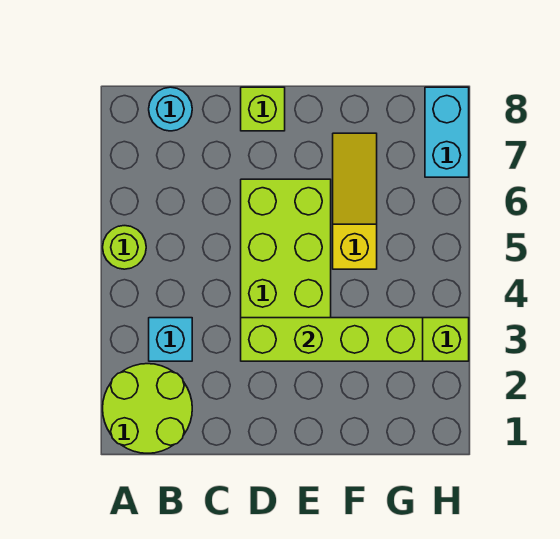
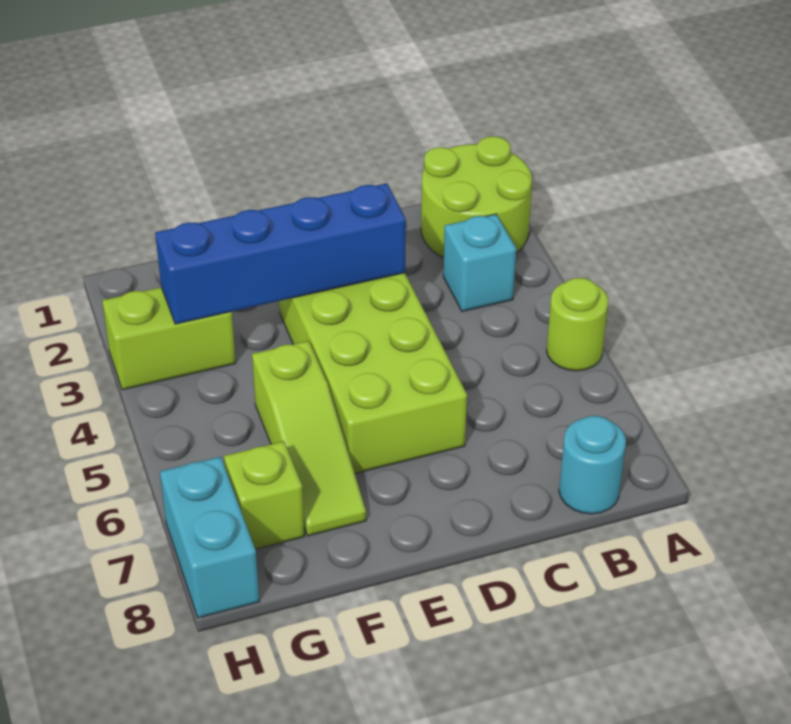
lime brick D3:G3 level 2 -> blue brick D3:G3 level 2
lime brick D8 level 1 -> lime brick G7 level 1
yellow slope F5:F7 level 1 top 5 -> lime slope F5:F7 level 1 top 5

